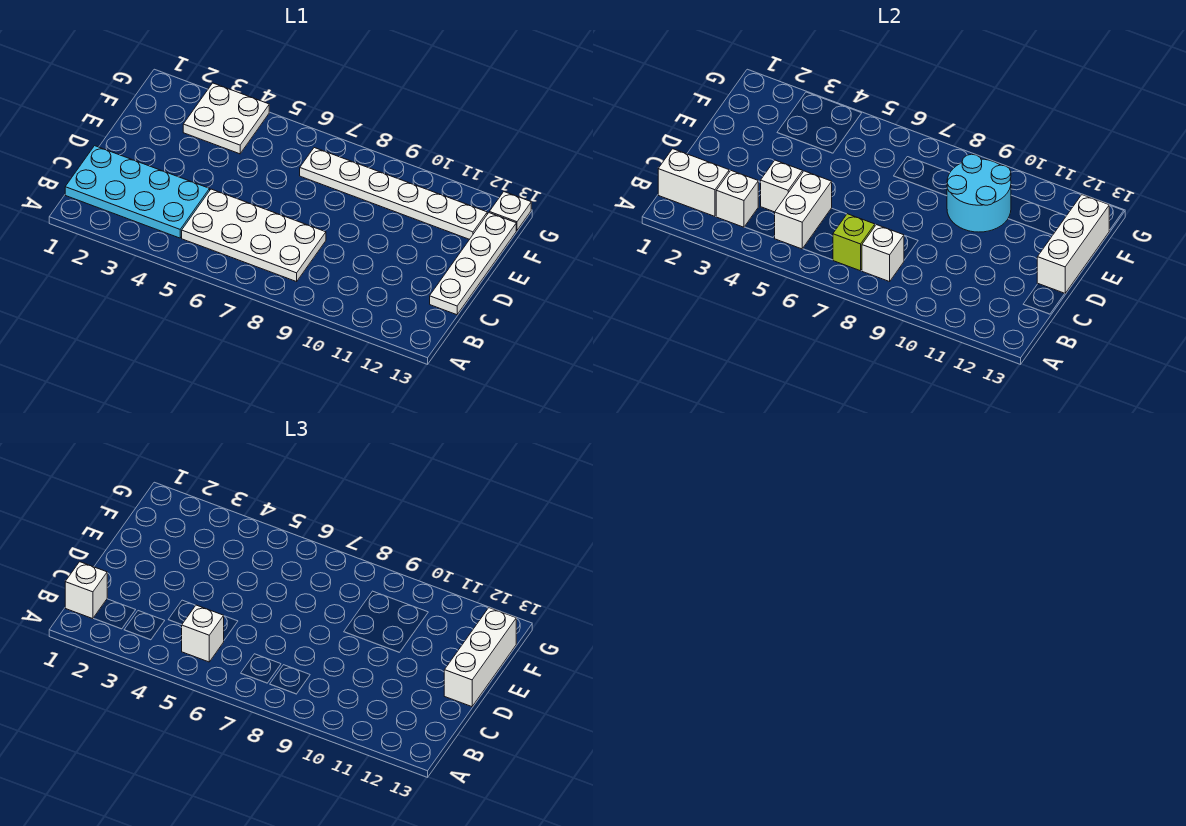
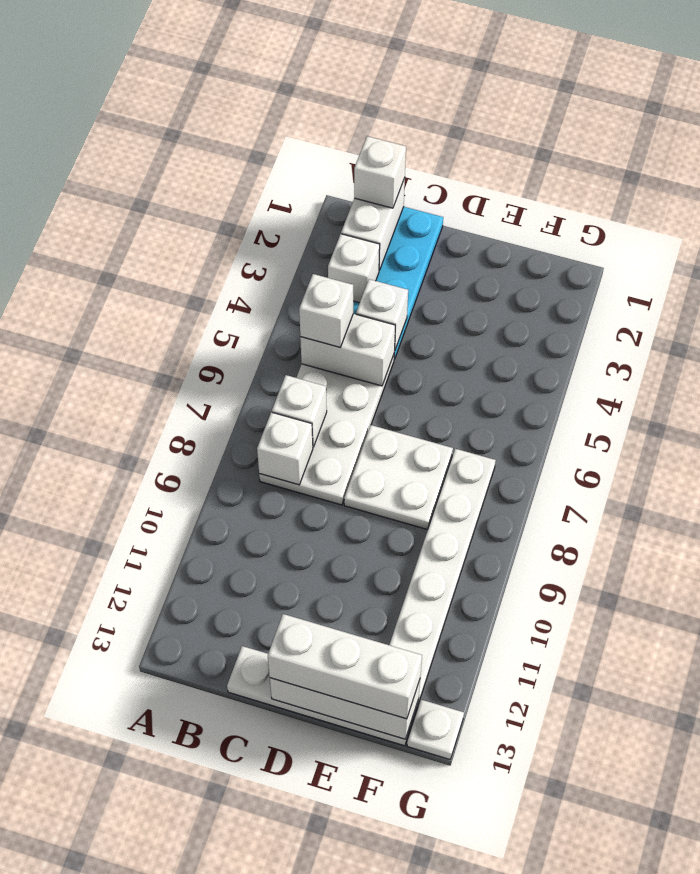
lime brick B7 level 2 -> white brick B7 level 2
cyan round brick E9:F10 level 2 -> none
white plate F3:G4 level 1 -> white plate D7:E8 level 1

